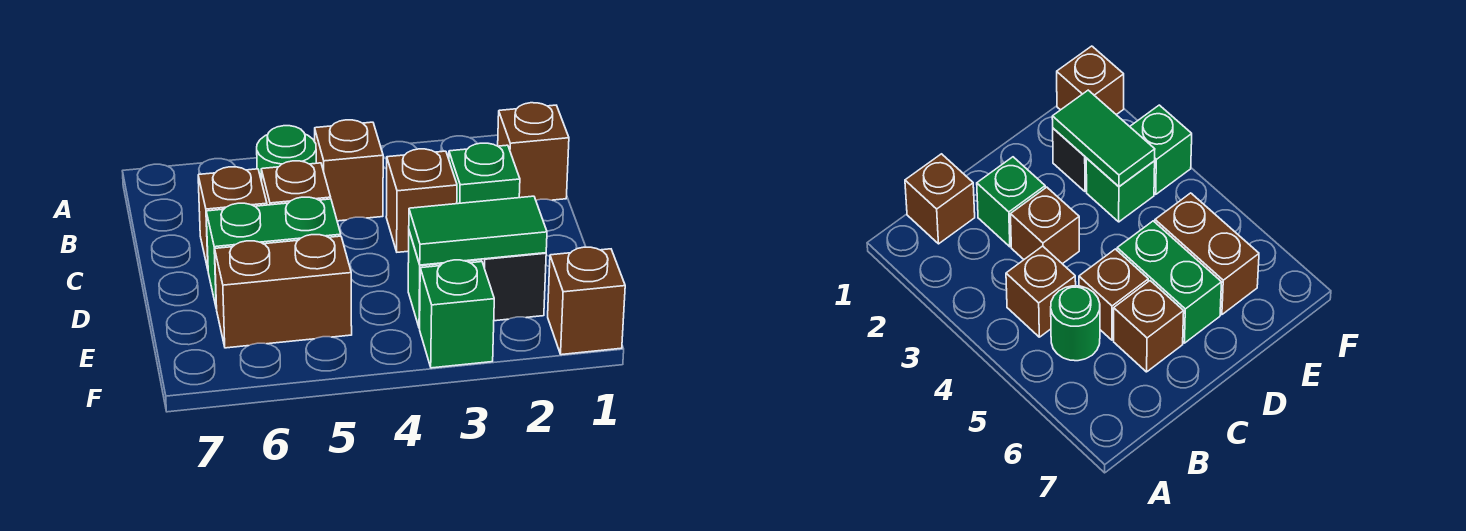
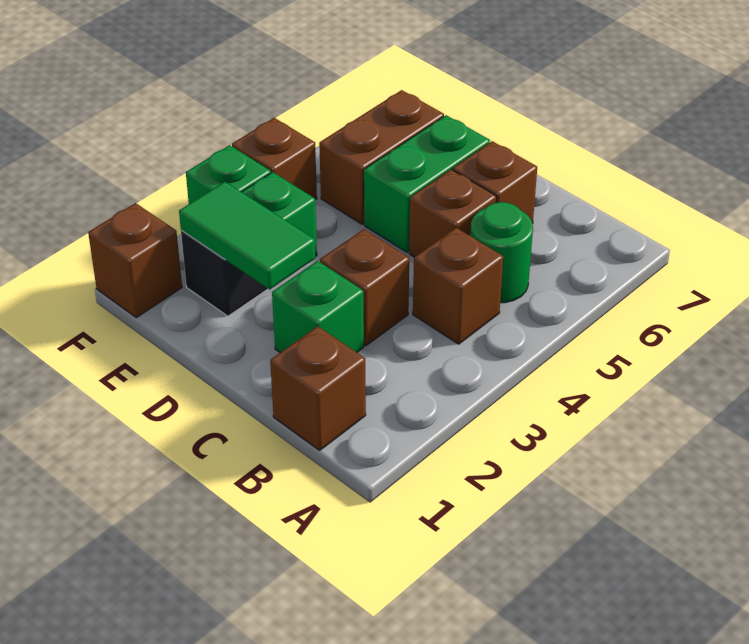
green tile E2:E3 level 2 -> green tile D2:E2 level 2
none -> brown brick F4 level 1

